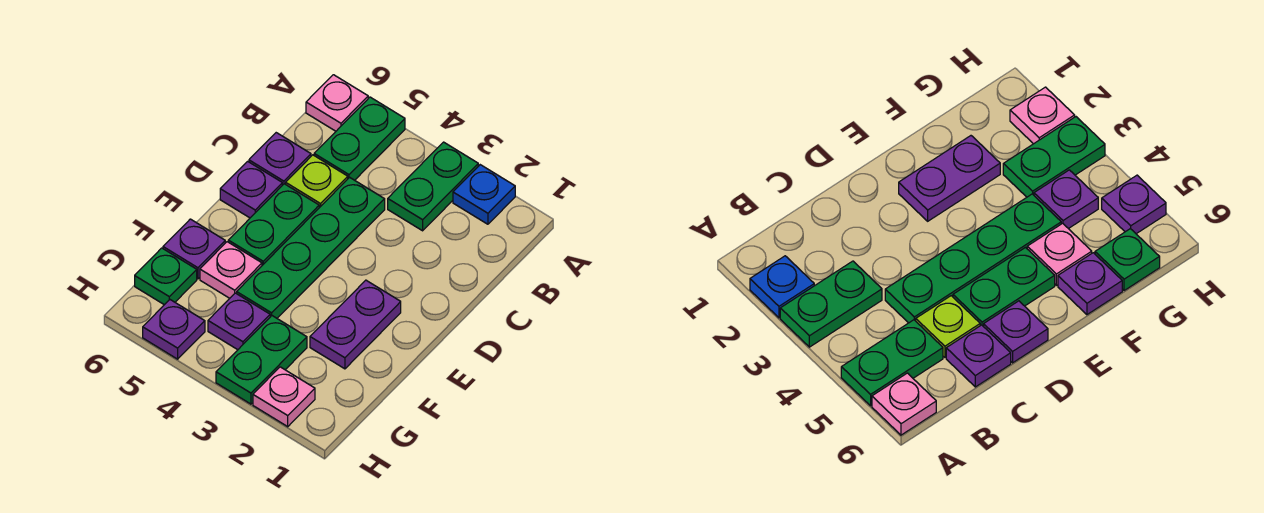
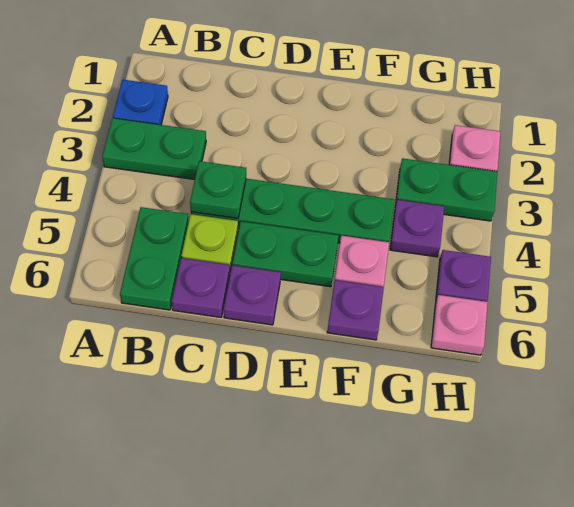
green plate A5:B5 level 1 -> green plate B5:B6 level 1
pink plate A6 level 1 -> pink plate H6 level 1
purple plate E2:F2 level 1 -> none
green plate G6 level 1 -> green plate C4 level 2

